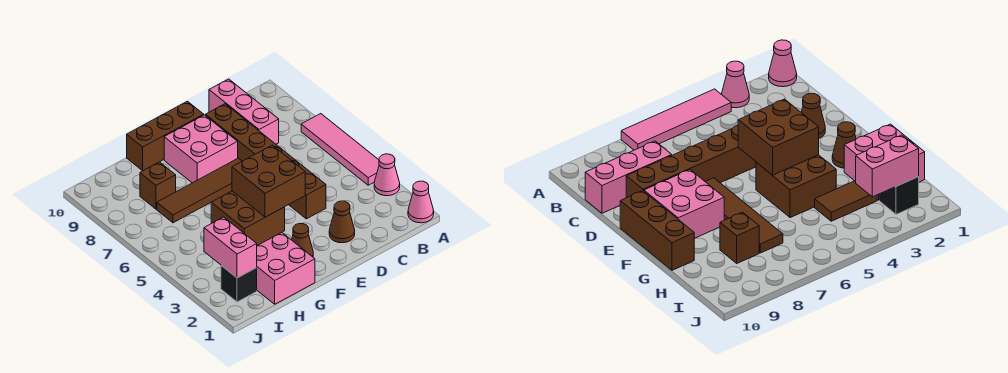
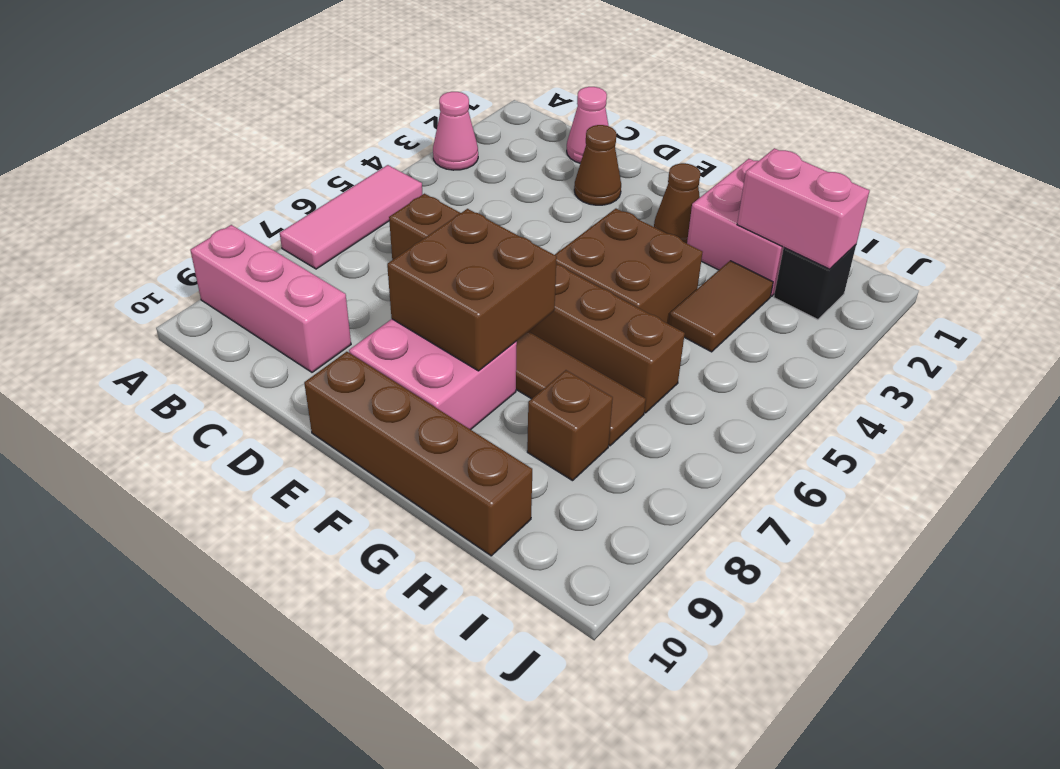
pink cone A1 level 1 -> pink cone C1 level 1
pink tile A4:A7 level 1 -> pink tile A5:A7 level 1
pink brick C8:C10 level 1 -> pink brick A9:C9 level 1
brown brick D4:D9 level 1 -> brown brick C6:H6 level 1
brown brick E4:F5 level 2 -> brown brick E7:F8 level 2
brown brick E10:G10 level 1 -> brown brick E10:H10 level 1
pink brick I2:I3 level 2 -> pink brick H2:I2 level 2

